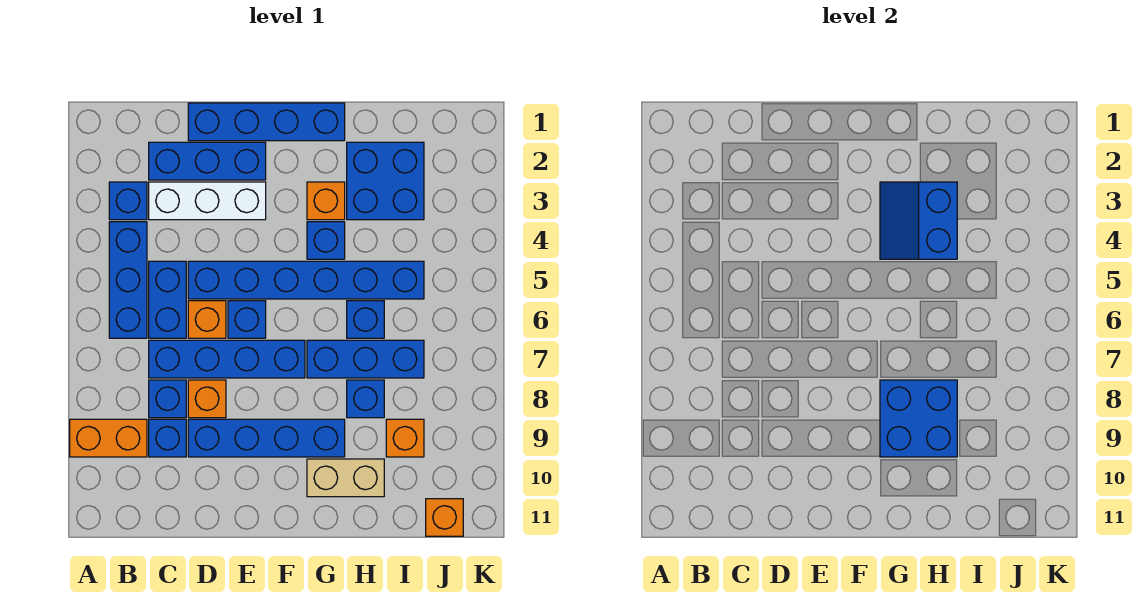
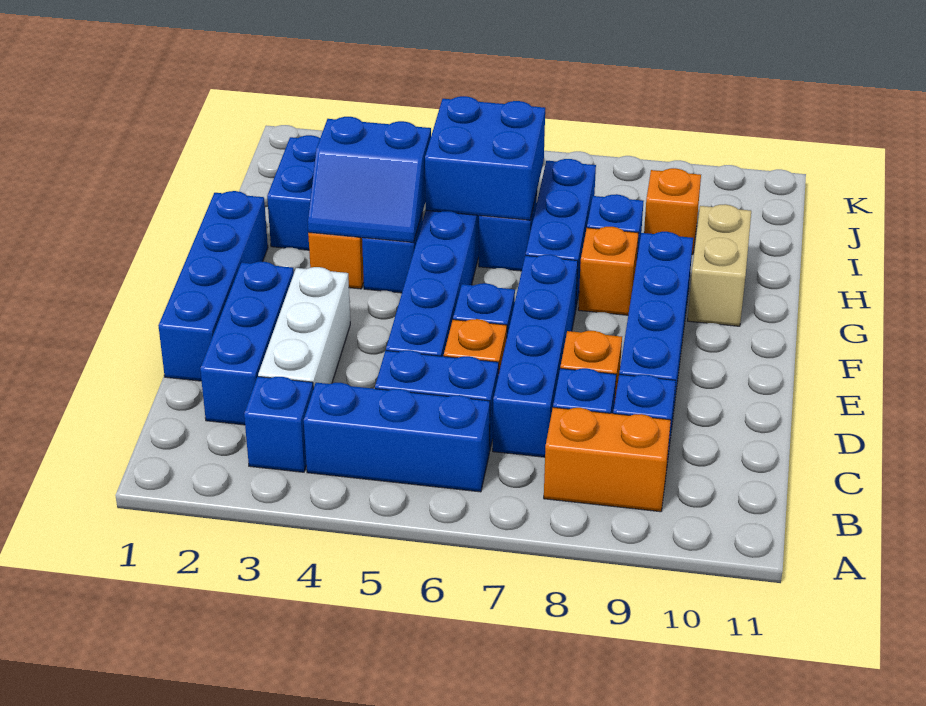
orange brick A9:B9 level 1 -> orange brick B8:B9 level 1
blue brick G8:H9 level 2 -> blue brick H5:I6 level 2
orange brick J11 level 1 -> orange brick G8 level 1

